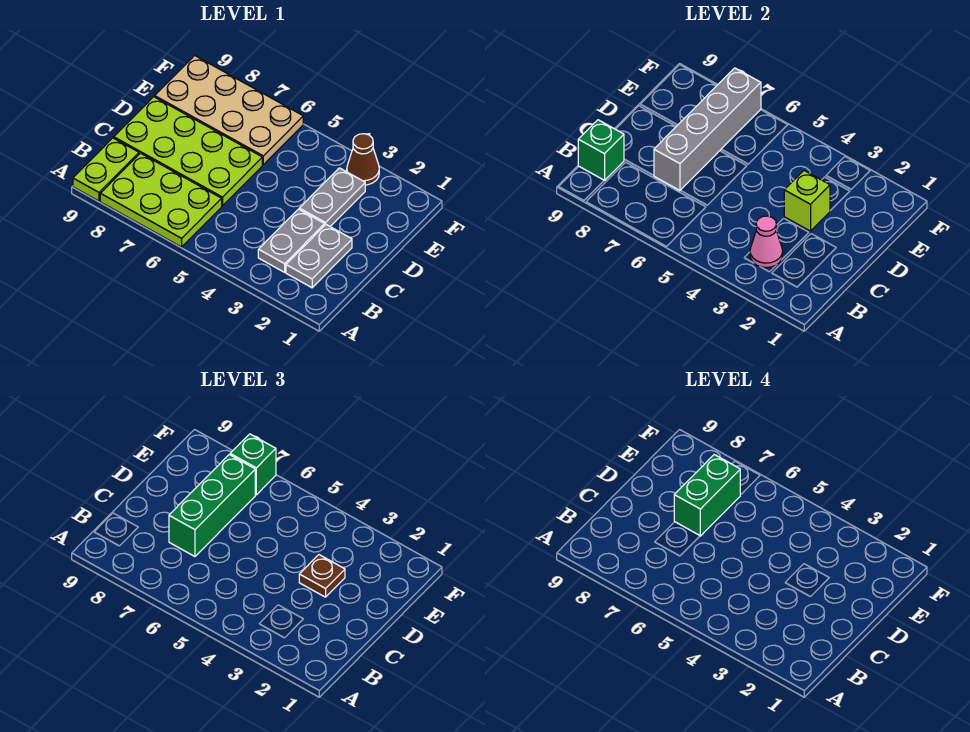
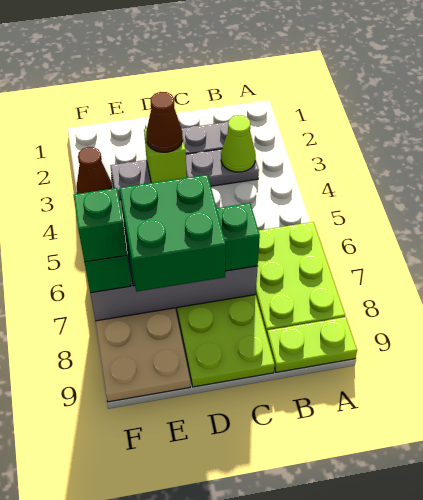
pink cone B3 level 2 -> lime cone B3 level 2
green brick B9 level 2 -> green brick F7 level 4
brown plate D3 level 3 -> brown cone D3 level 3
green brick D7:E7 level 4 -> green brick D7:E8 level 4

